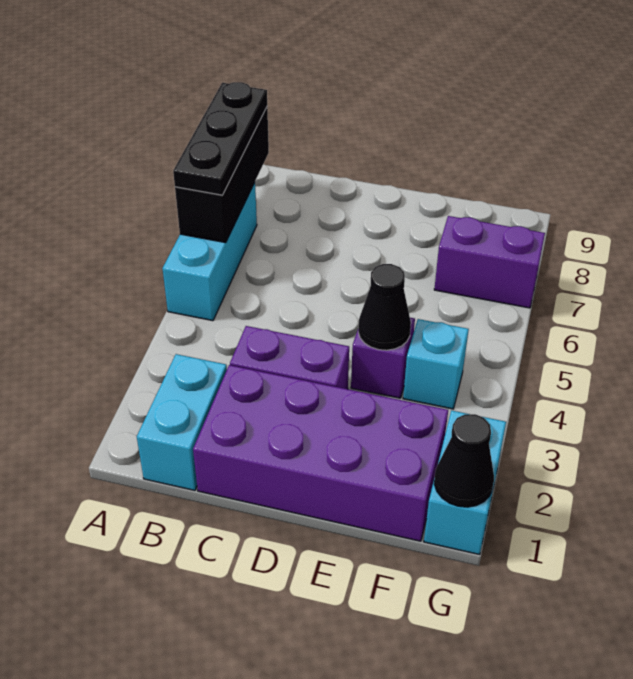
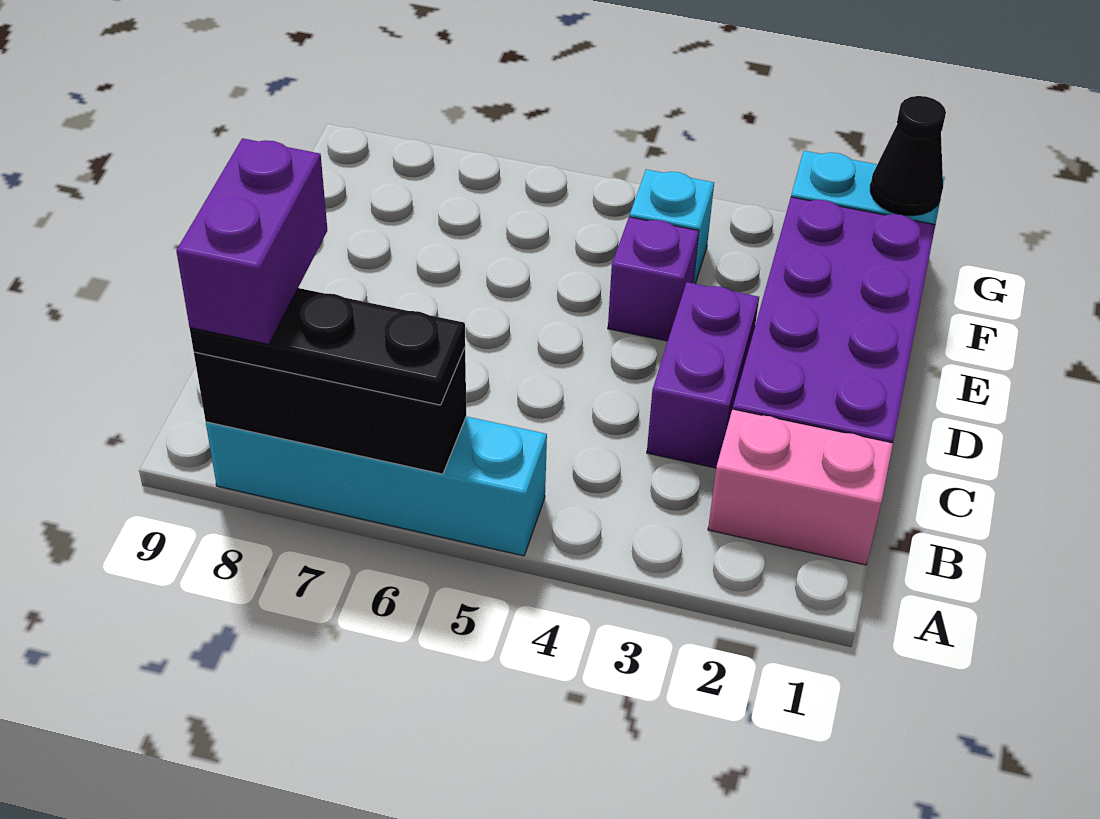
cyan brick A5:A7 level 1 -> cyan brick A5:A8 level 1
cyan brick B1:B2 level 1 -> pink brick B1:B2 level 1
black cone E4 level 2 -> none
purple brick F7:G7 level 1 -> purple brick A8:B8 level 4

